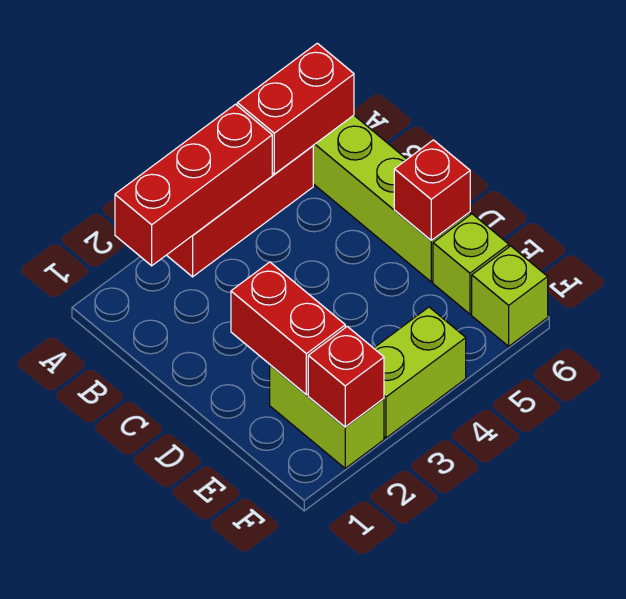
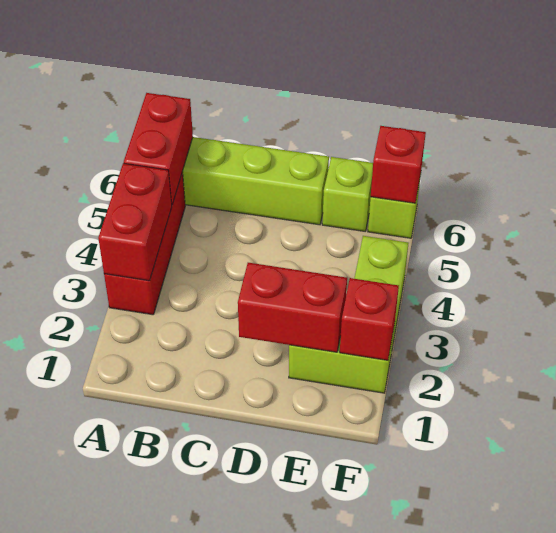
red brick A2:A4 level 2 -> red brick A3:A4 level 2
red brick D6 level 2 -> red brick F6 level 2

